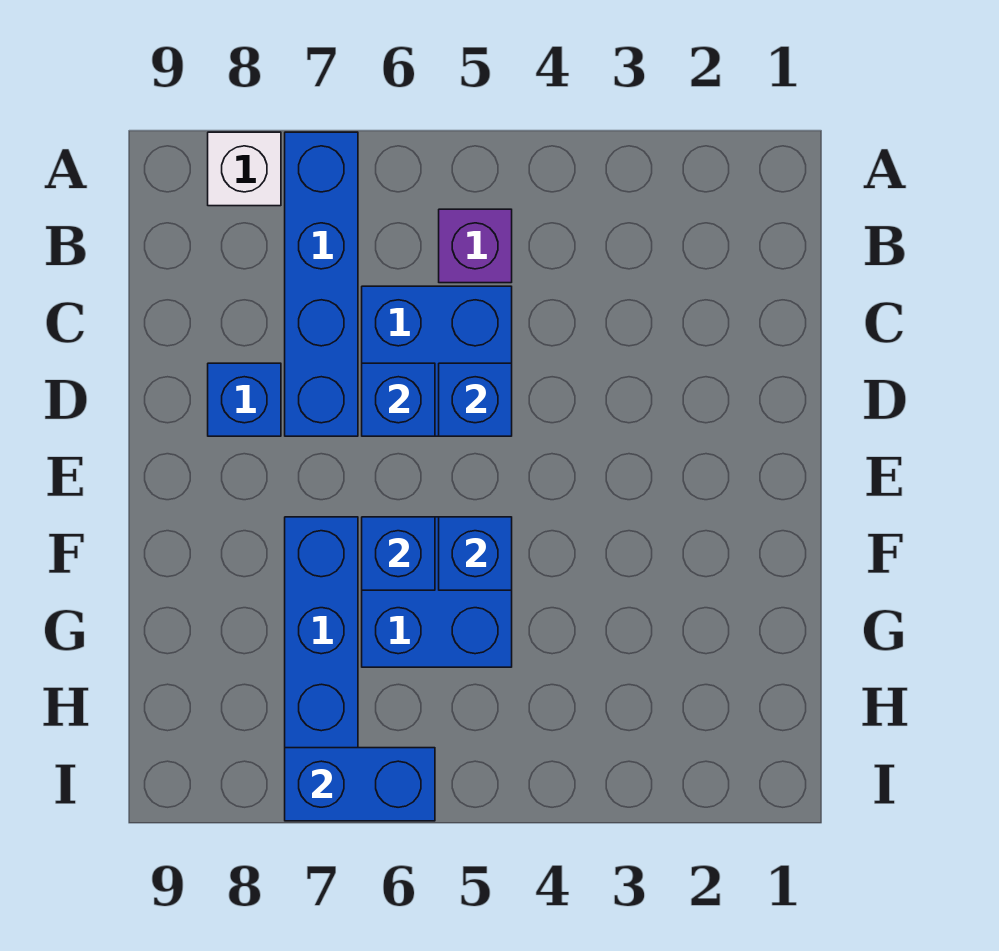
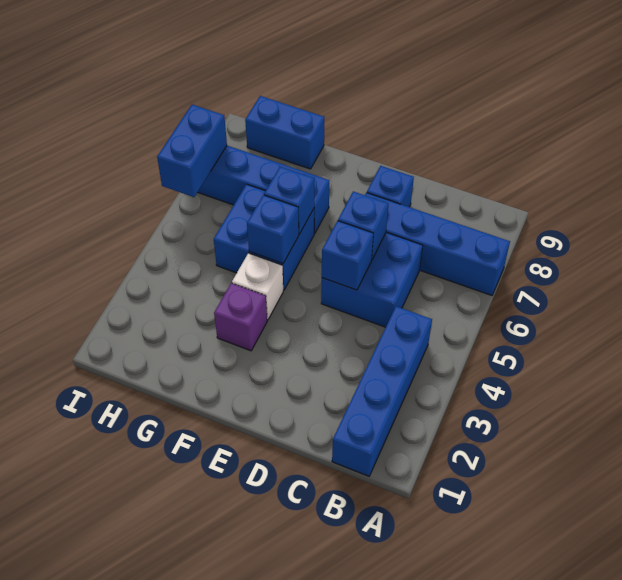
white brick A8 level 1 -> white brick F4 level 1
none -> blue brick B1:B4 level 1
purple brick B5 level 1 -> purple brick F3 level 1
none -> blue brick G9:H9 level 1

